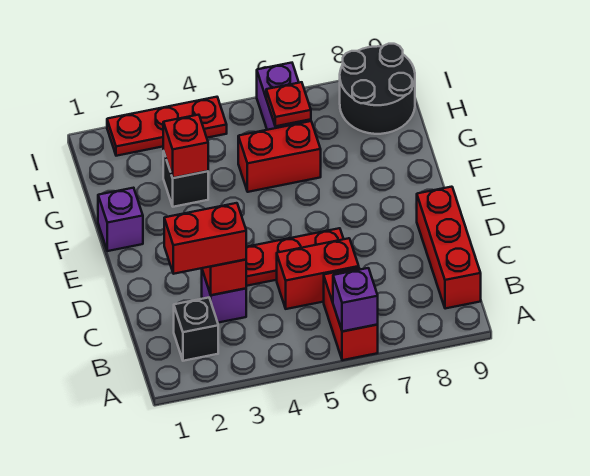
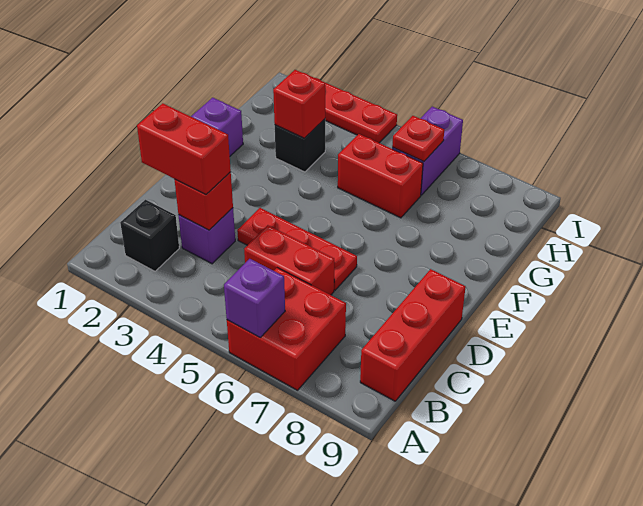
red brick A6:B6 level 1 -> red brick A6:B7 level 1
black round brick H8:I9 level 1 -> none

